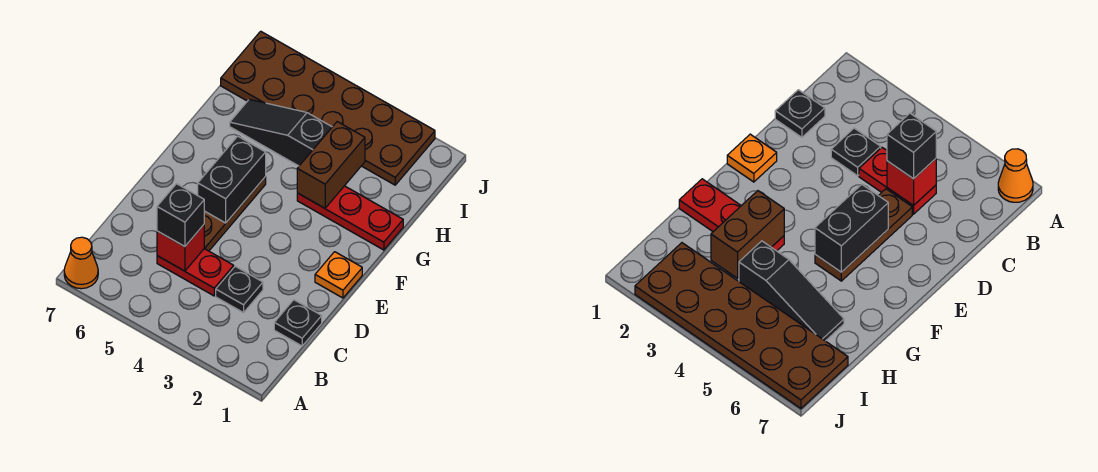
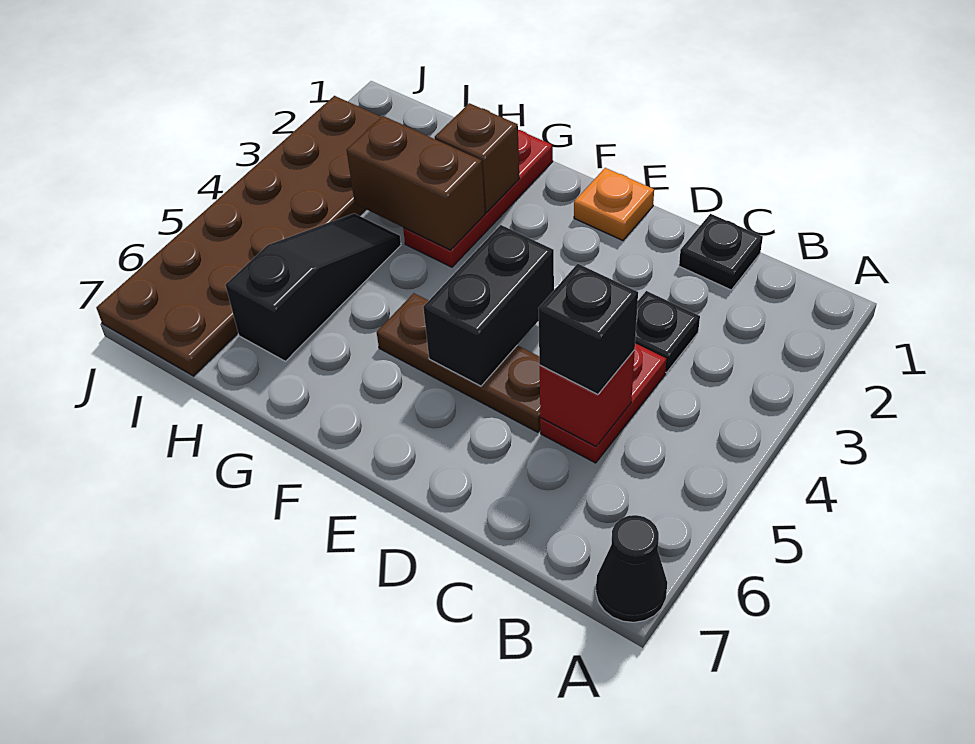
orange cone A7 level 1 -> black cone A7 level 1
black brick E5:F5 level 2 -> black brick E4:E5 level 2
none -> brown brick G2 level 2
black slope H4:H6 level 1 top 4 -> black slope H4:H6 level 1 top 6

